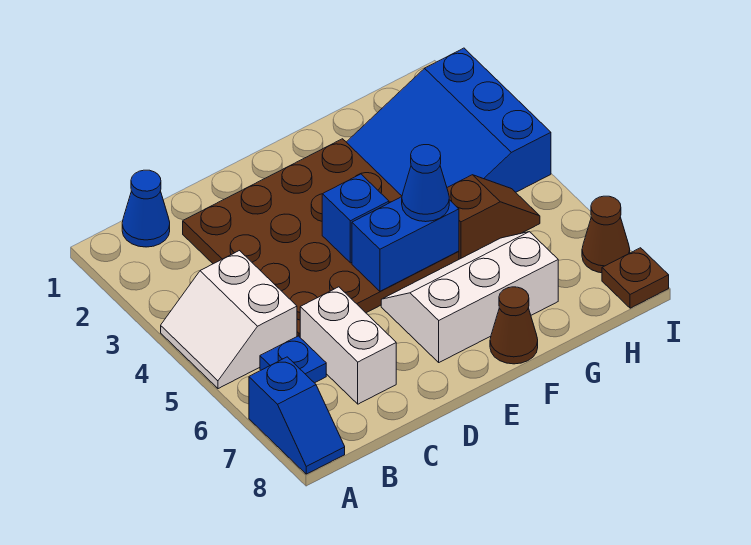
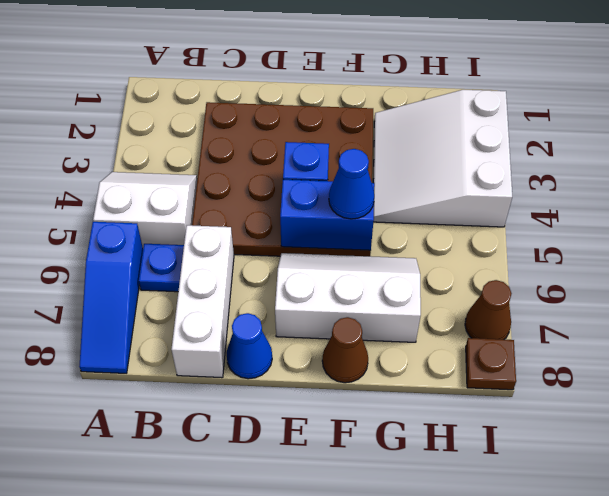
white slope A4:B5 level 1 top B -> white slope A4:B5 level 1 top 5
blue slope A7:A8 level 1 top 7 -> blue slope A6:A8 level 1 top 6
blue cone B1 level 1 -> blue cone D8 level 1
white brick C6:C7 level 1 -> white brick C6:C8 level 1
blue slope G2:I4 level 1 top I -> white slope G2:I4 level 1 top I
brown slope G5:H5 level 1 top G -> none

